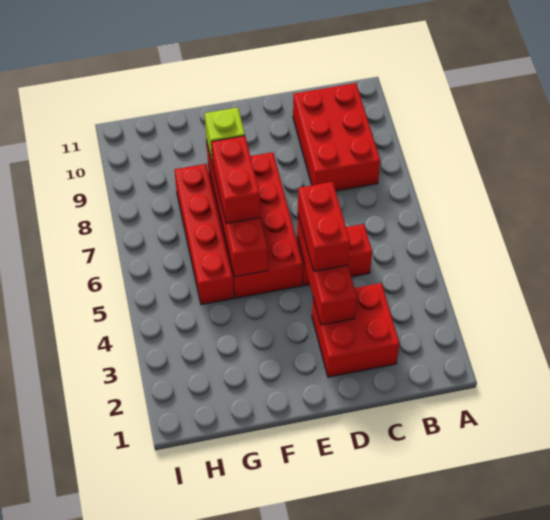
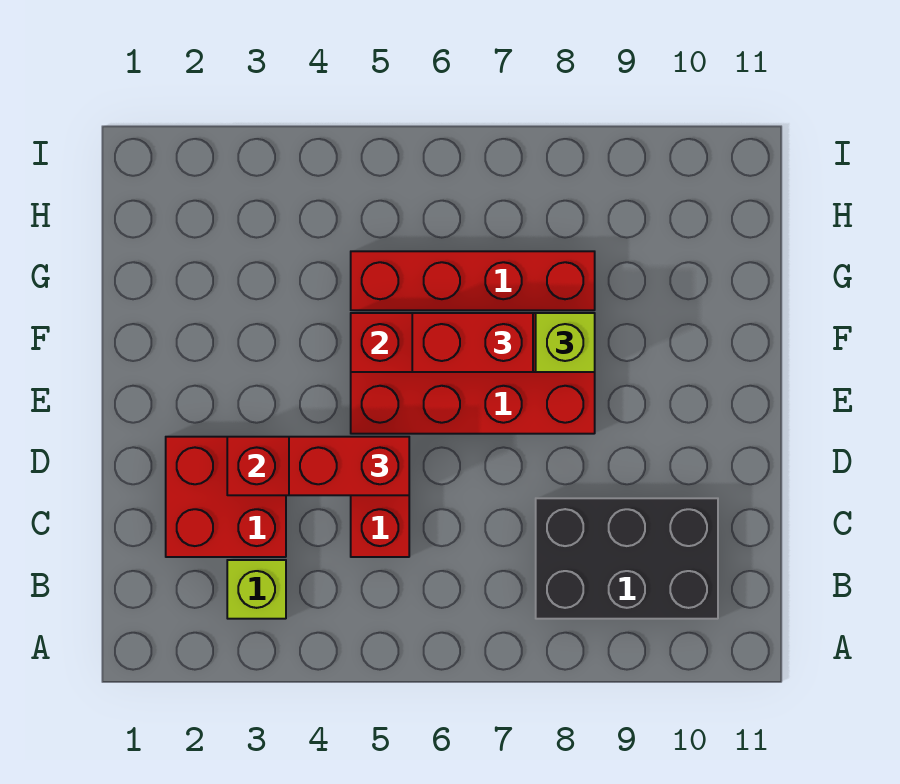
none -> lime brick B3 level 1
red brick B8:C10 level 1 -> black brick B8:C10 level 1

